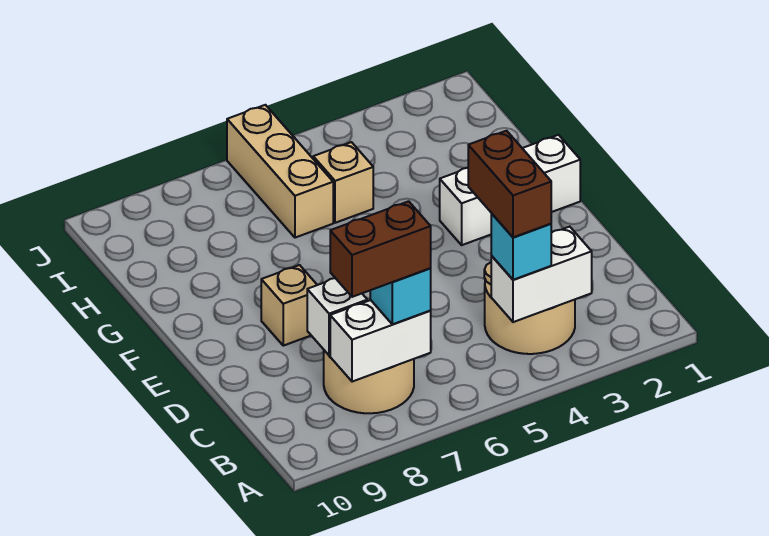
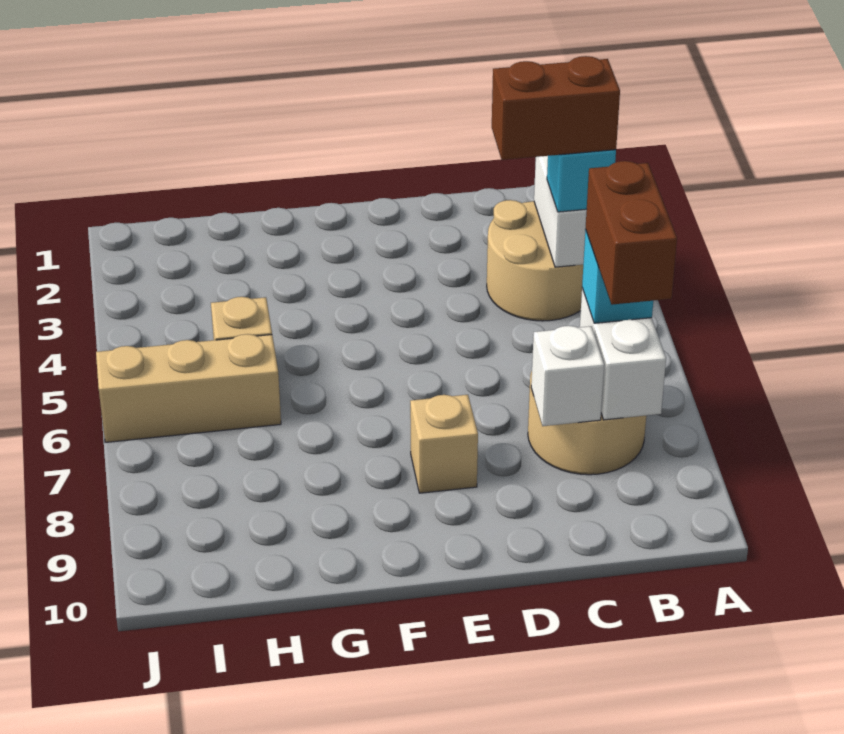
white brick F1:F3 level 1 -> none

